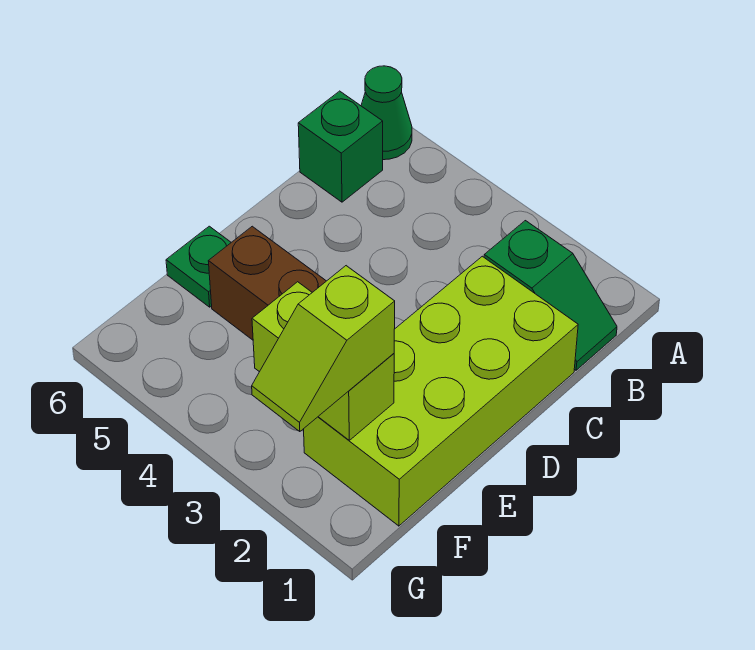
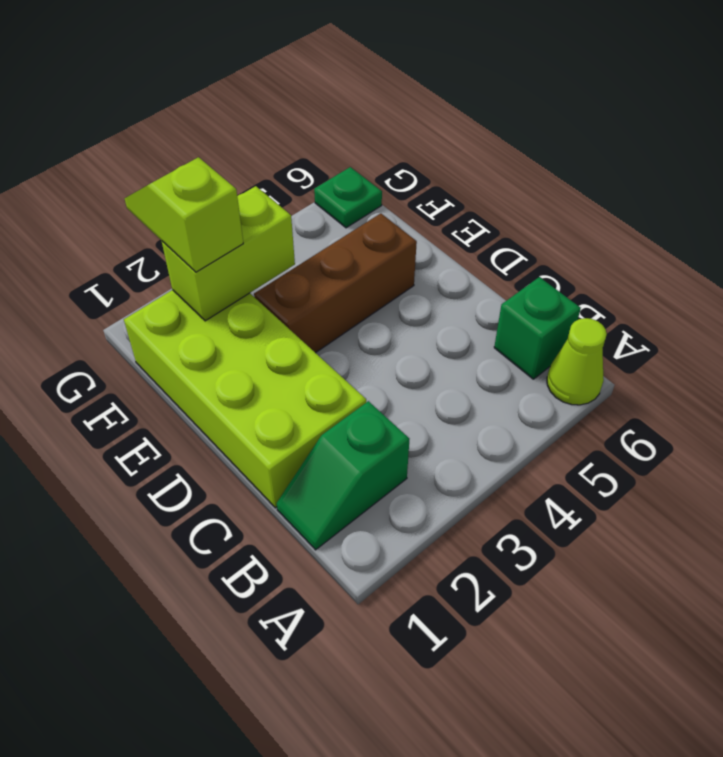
green cone A6 level 1 -> lime cone A6 level 1
green plate E6 level 1 -> green plate G6 level 1

